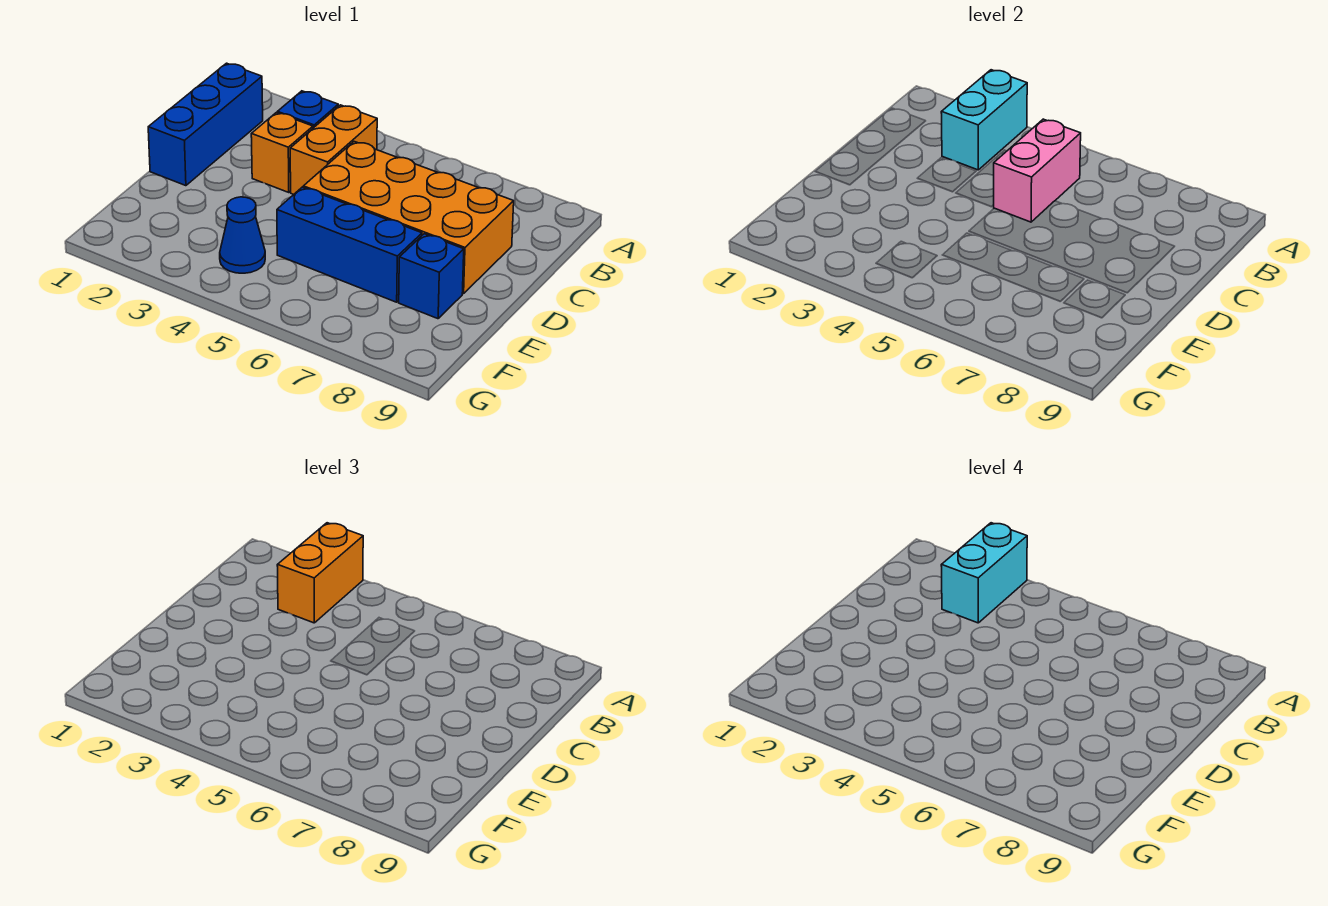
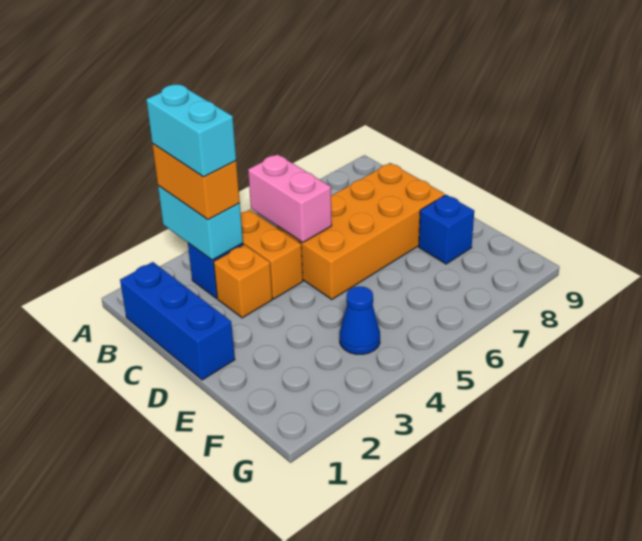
blue brick E5:E7 level 1 -> none

